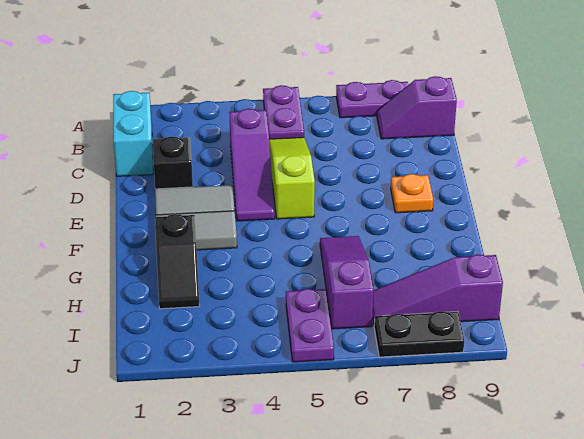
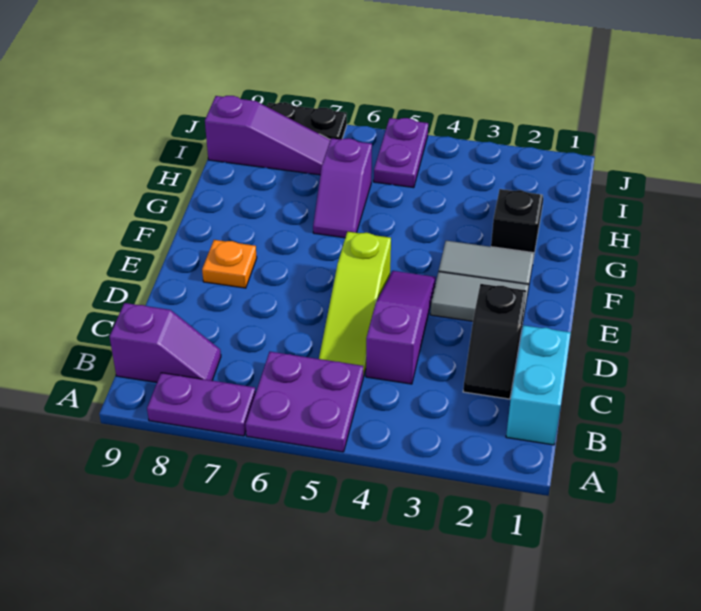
purple plate A5:B5 level 1 -> purple plate A5:B6 level 1
purple slope G6:I6 level 1 top I -> purple slope G6:H6 level 1 top H

